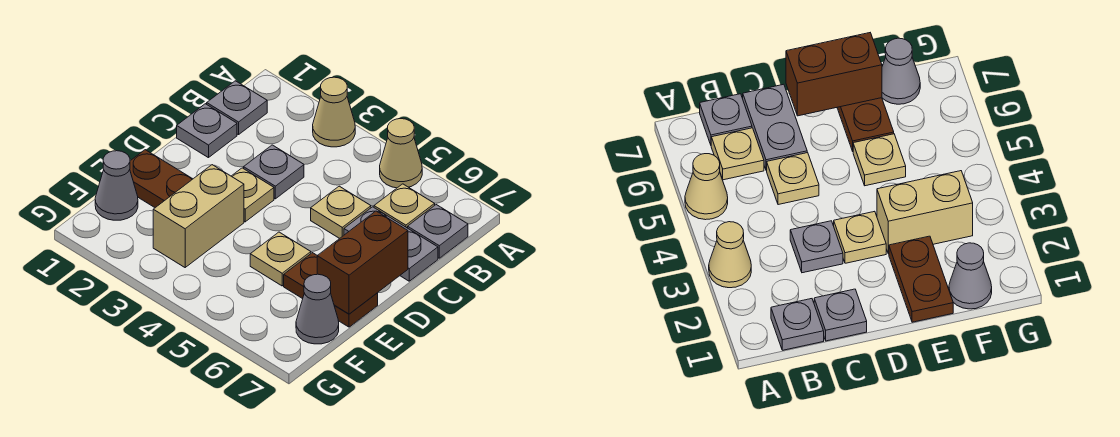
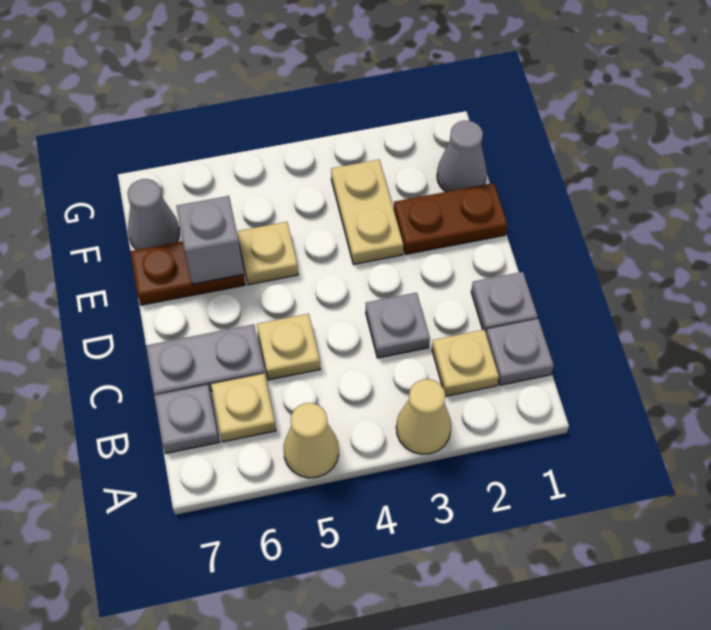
tan plate D3 level 1 -> tan plate B2 level 1
brown brick D7:E7 level 2 -> none
tan brick E3:F3 level 1 -> tan plate E3:F3 level 1
none -> grey brick E6 level 2

